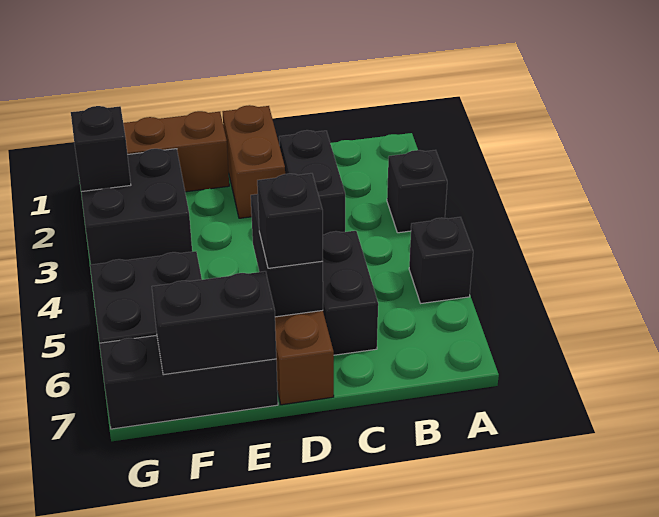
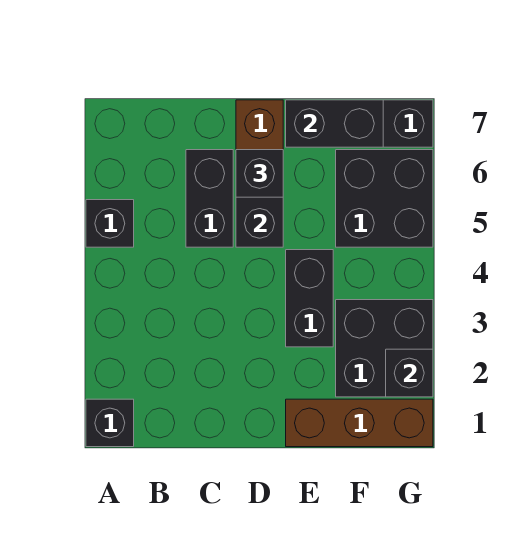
black brick A3 level 1 -> black brick A1 level 1
black brick C2:C3 level 1 -> black brick E3:E4 level 1
brown brick D1:D2 level 1 -> none

